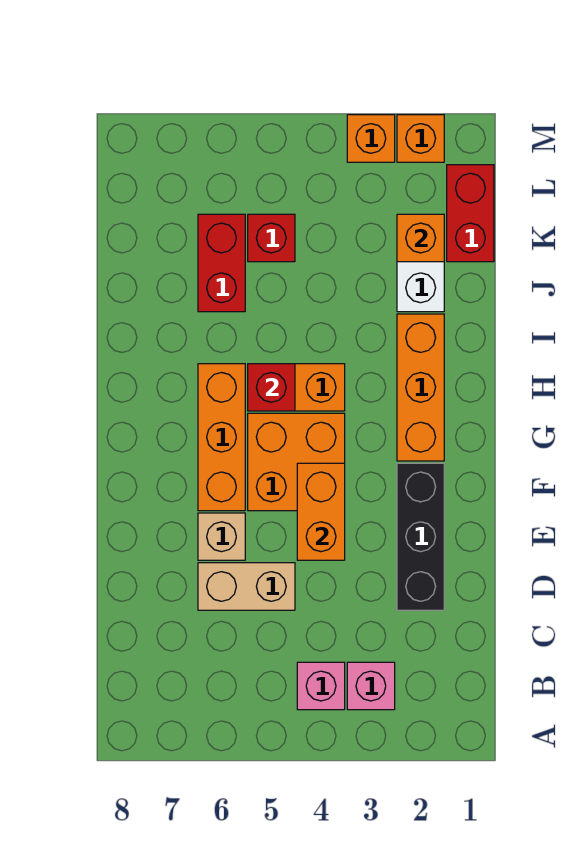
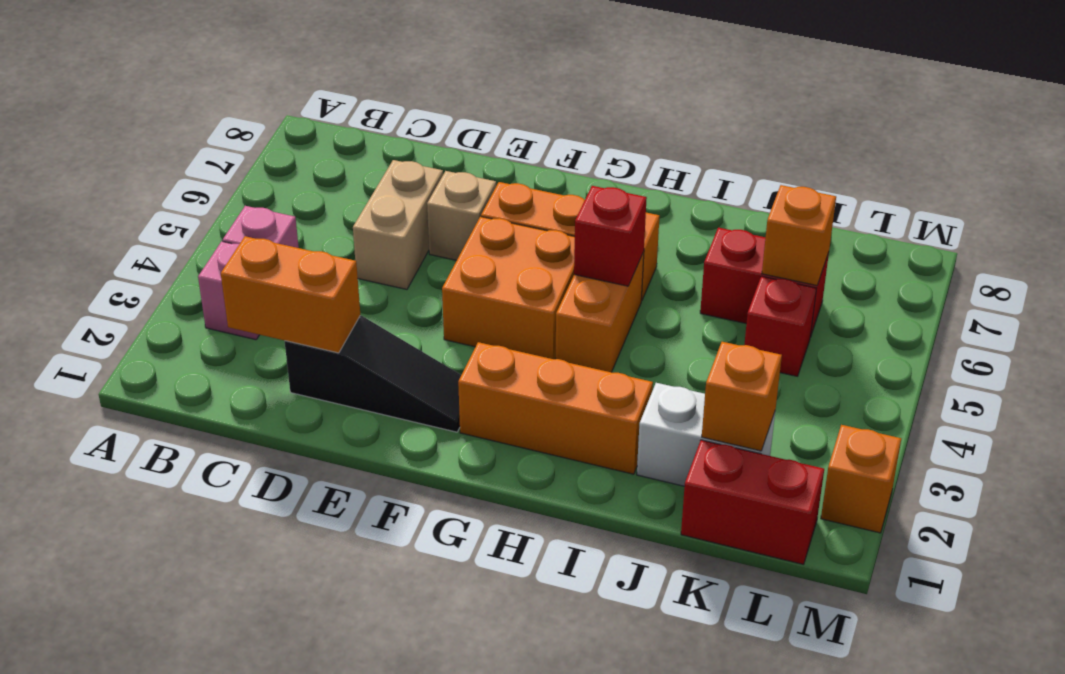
black brick D2:F2 level 1 -> black slope D2:F2 level 1 top D
orange brick E4:F4 level 2 -> orange brick C2:D2 level 2
orange brick M3 level 1 -> orange brick K6 level 2

